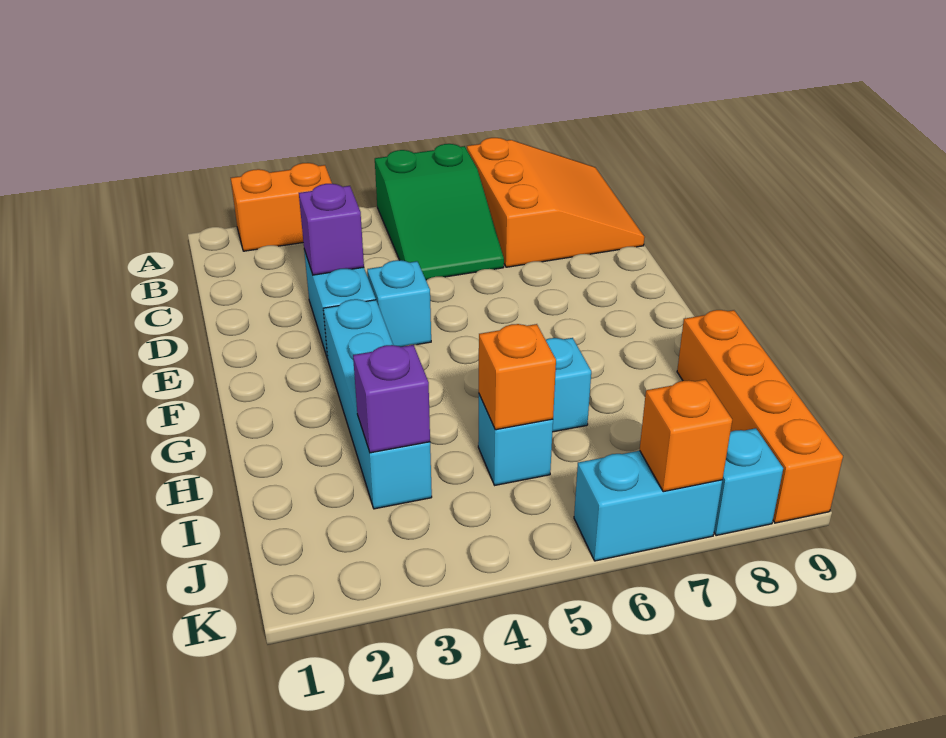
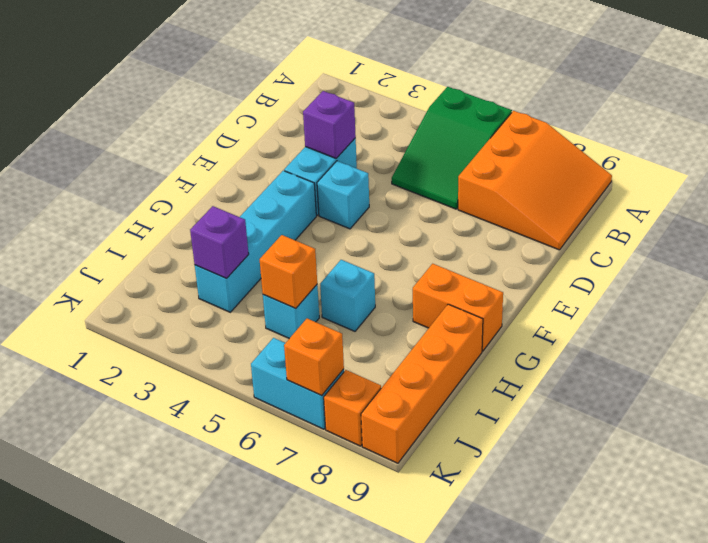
orange brick A2:A3 level 1 -> orange brick G8:G9 level 1
cyan brick K8 level 1 -> orange brick K8 level 1

